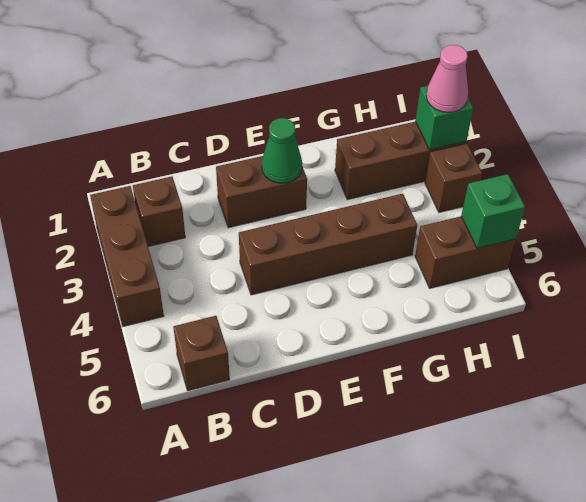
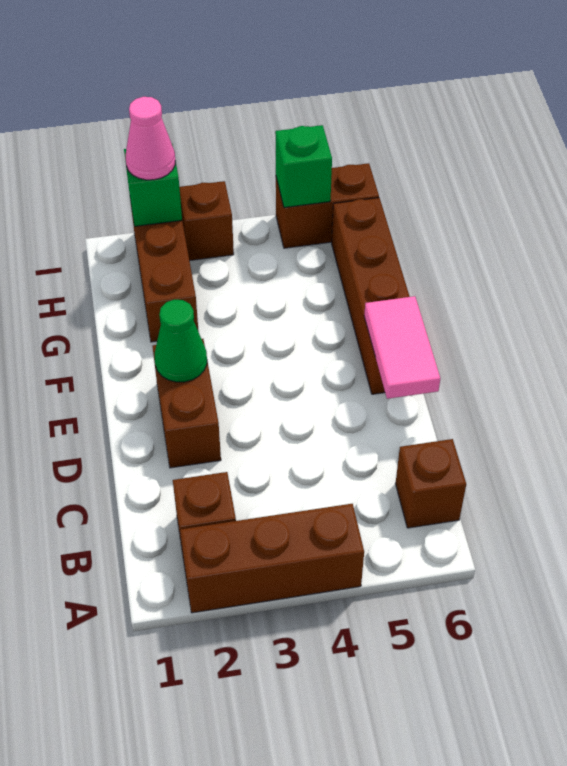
brown brick D4:G4 level 1 -> brown brick E6:H6 level 1
none -> pink tile D6:E6 level 2
brown brick H5:I5 level 1 -> brown brick I5:I6 level 1

